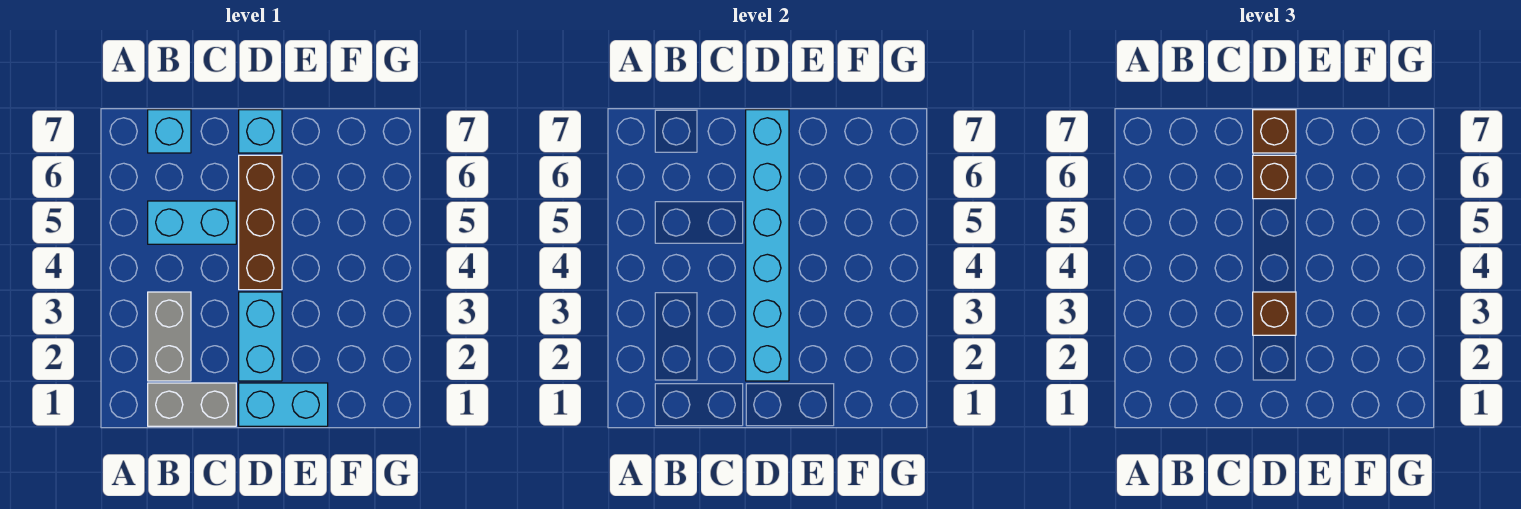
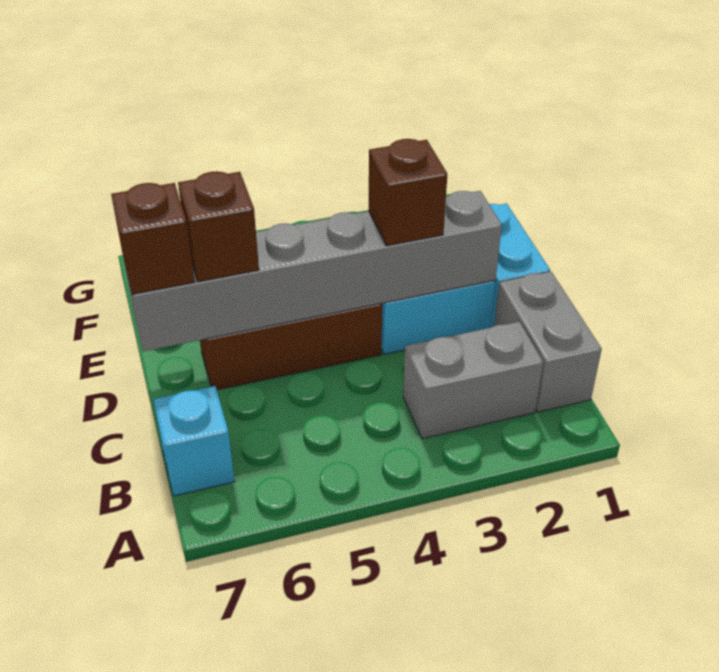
cyan brick B5:C5 level 1 -> none
cyan brick D2:D7 level 2 -> grey brick D2:D7 level 2
cyan brick D7 level 1 -> none

